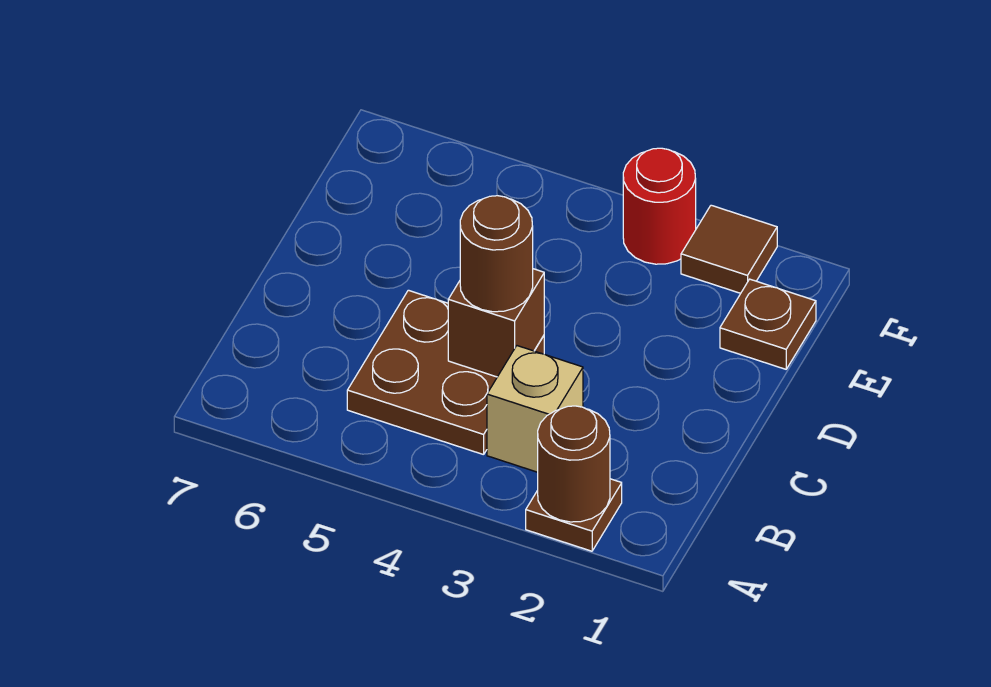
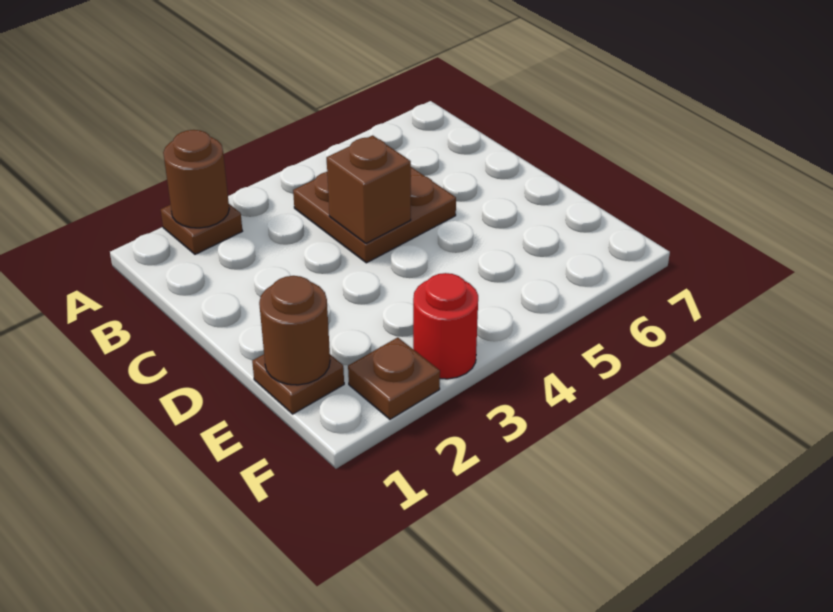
tan brick B3 level 1 -> none
brown round brick C4 level 3 -> brown round brick E1 level 2
brown tile F2 level 1 -> brown plate F2 level 1

